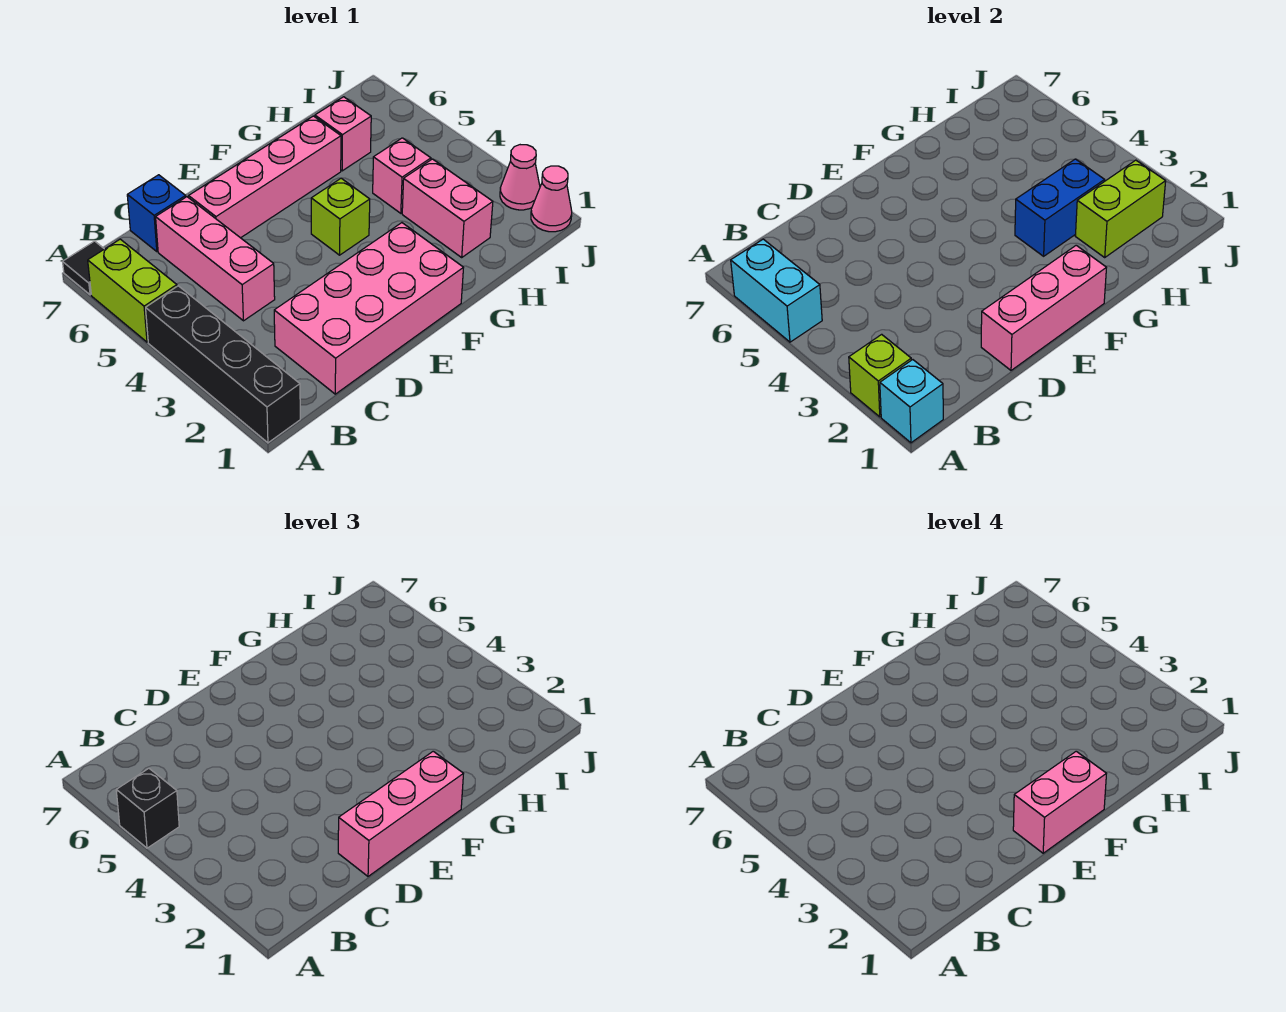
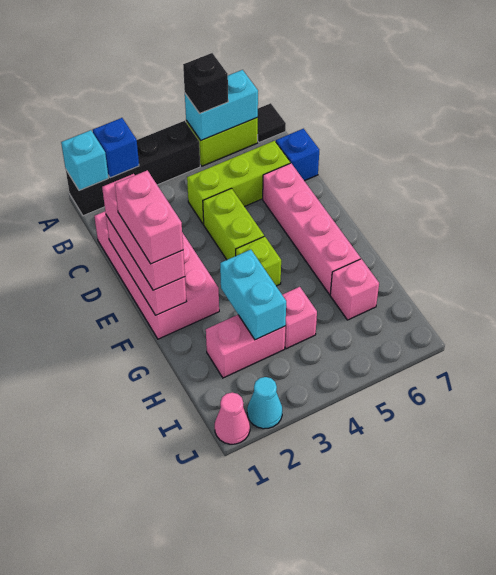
lime brick A2 level 2 -> blue brick A2 level 2
pink brick C4:C6 level 1 -> lime brick C4:C6 level 1
blue brick G3:H3 level 2 -> cyan brick G3:H3 level 2
lime brick H2:I2 level 2 -> lime brick D4:E4 level 1
pink cone J2 level 1 -> cyan cone J2 level 1

